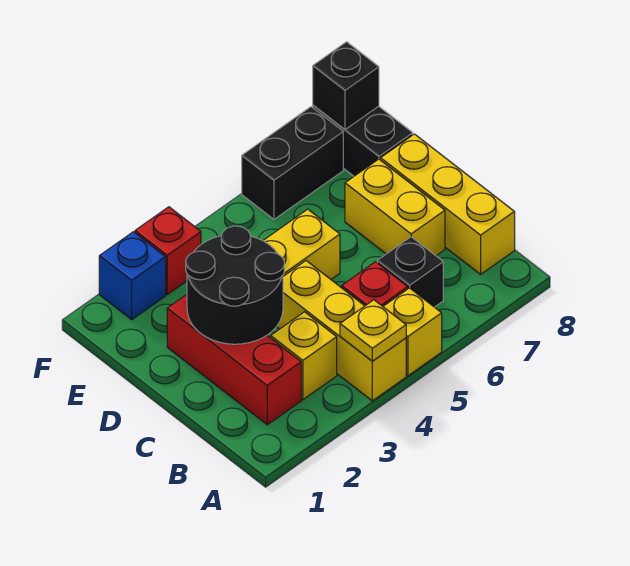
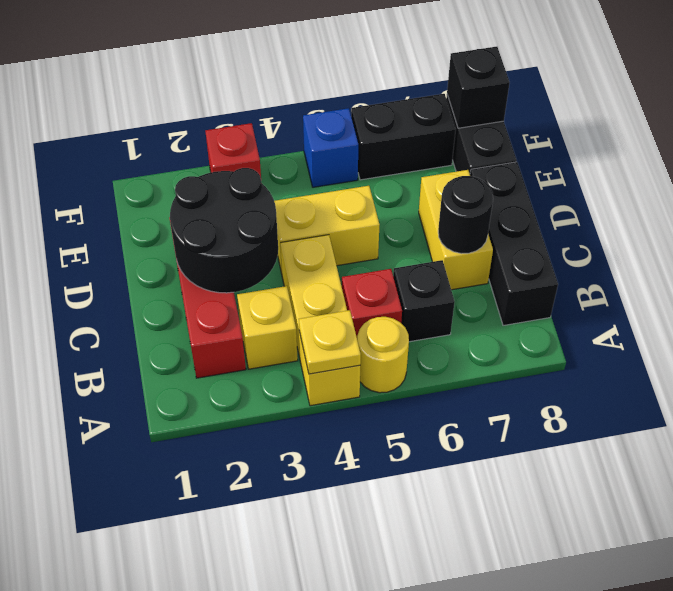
yellow brick A5 level 1 -> yellow round brick A5 level 1
yellow brick B8:D8 level 1 -> black brick B8:D8 level 1
none -> black round brick C7 level 2
blue brick F2 level 1 -> blue brick F5 level 1

